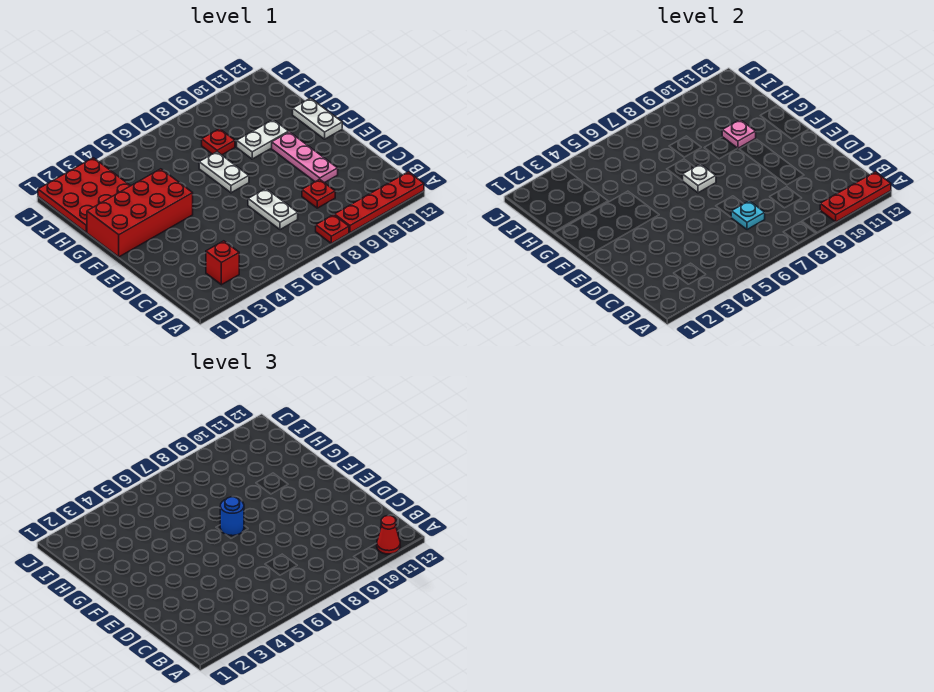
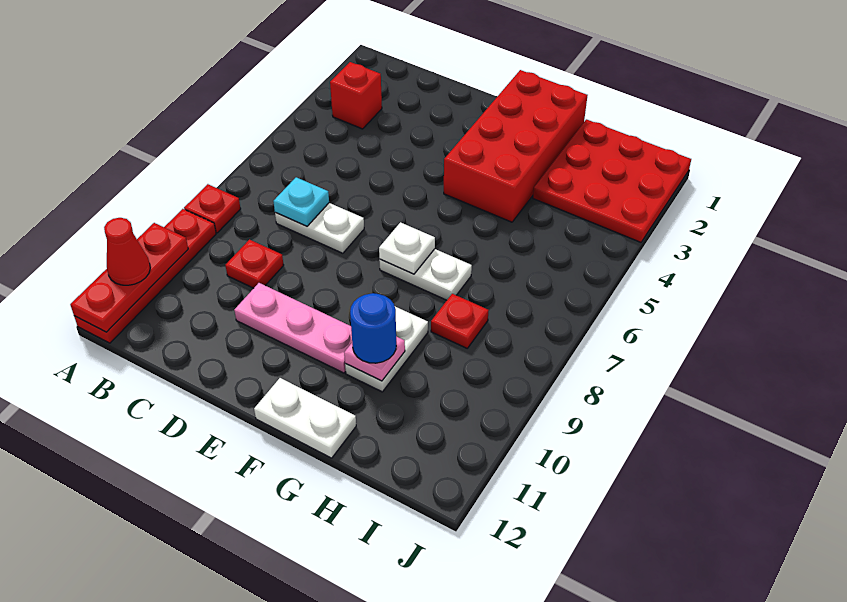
blue round brick F7 level 3 -> blue round brick G10 level 3

